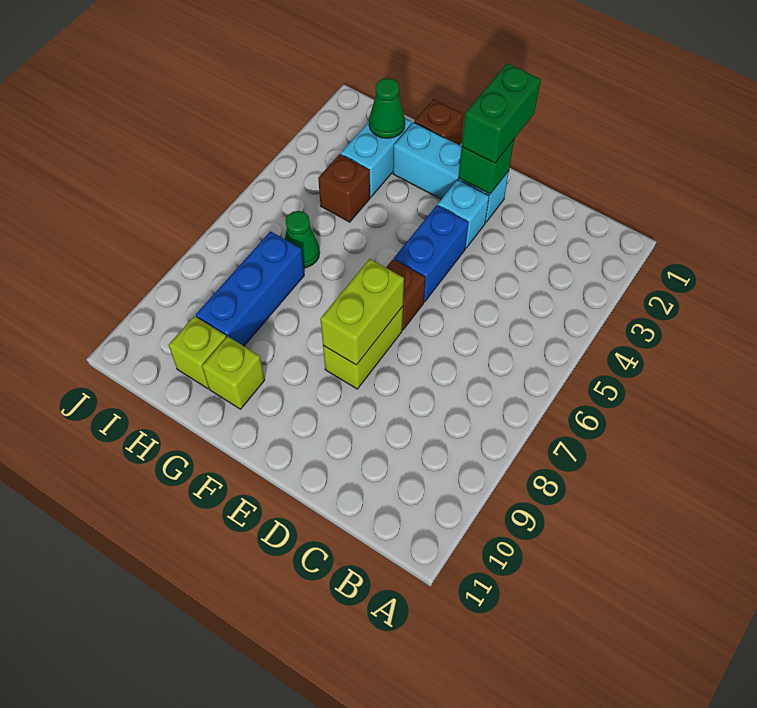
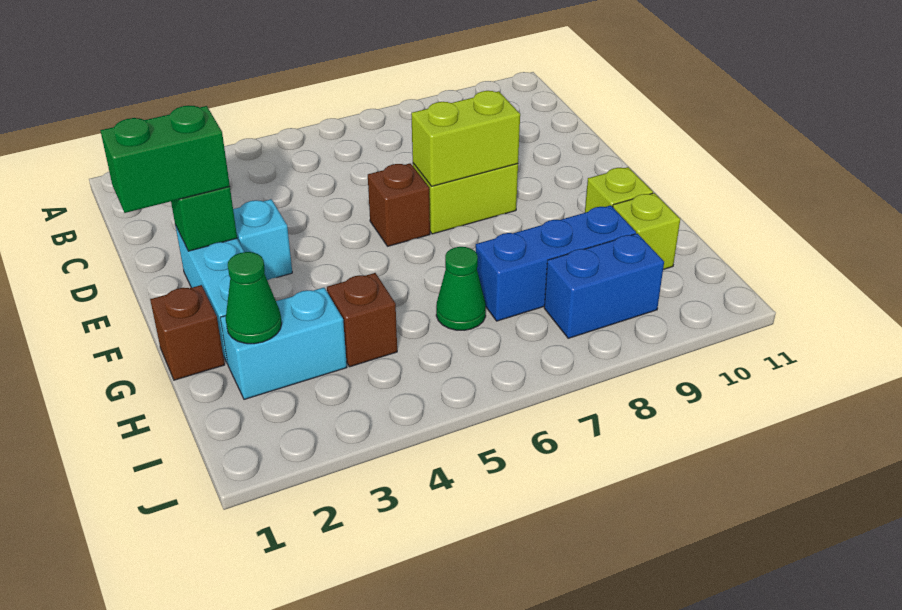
blue brick E4:E5 level 1 -> blue brick I8:I9 level 1

